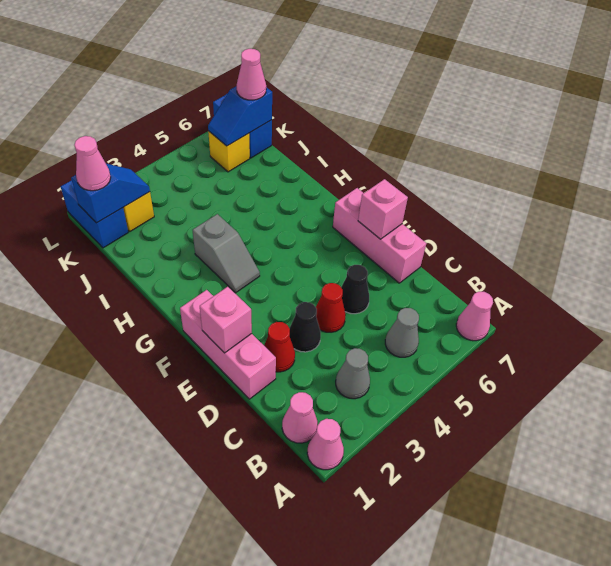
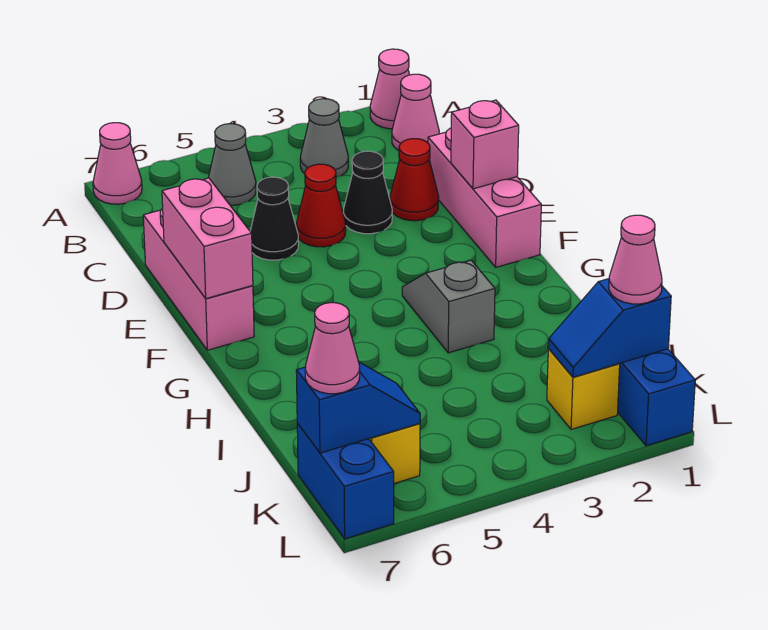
pink brick E7 level 2 -> pink brick E7:F7 level 2

